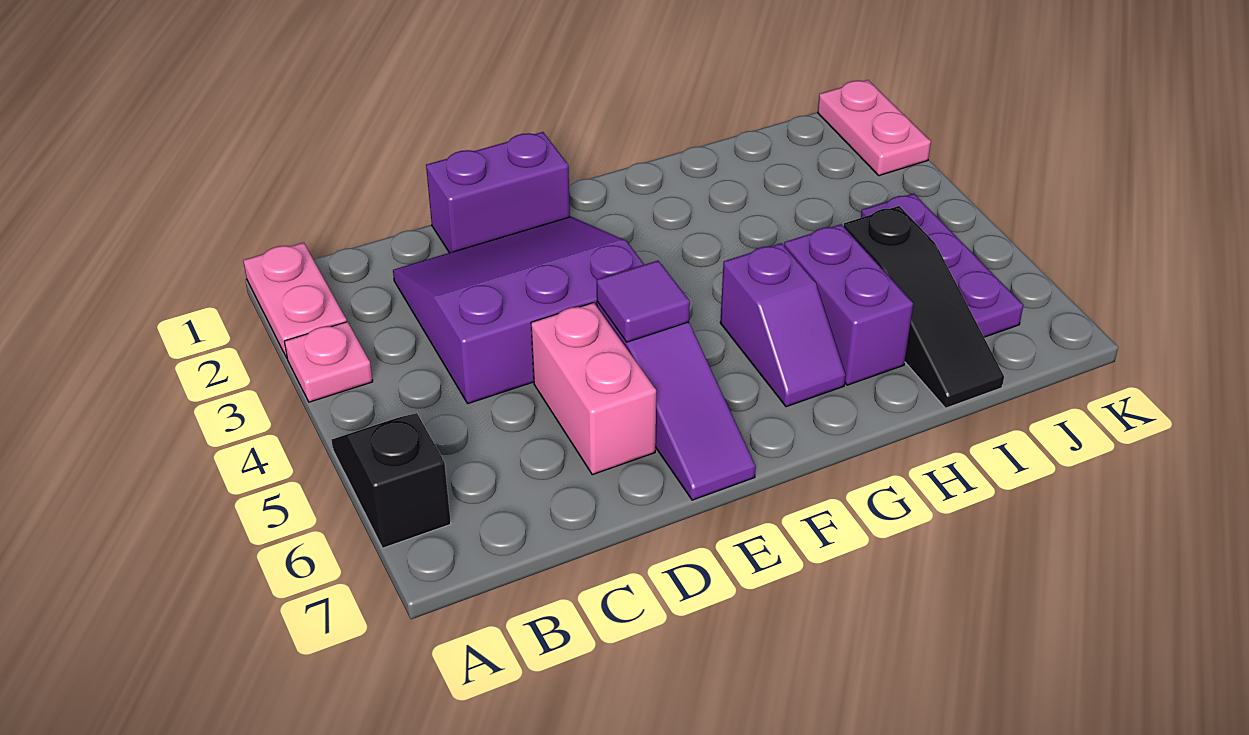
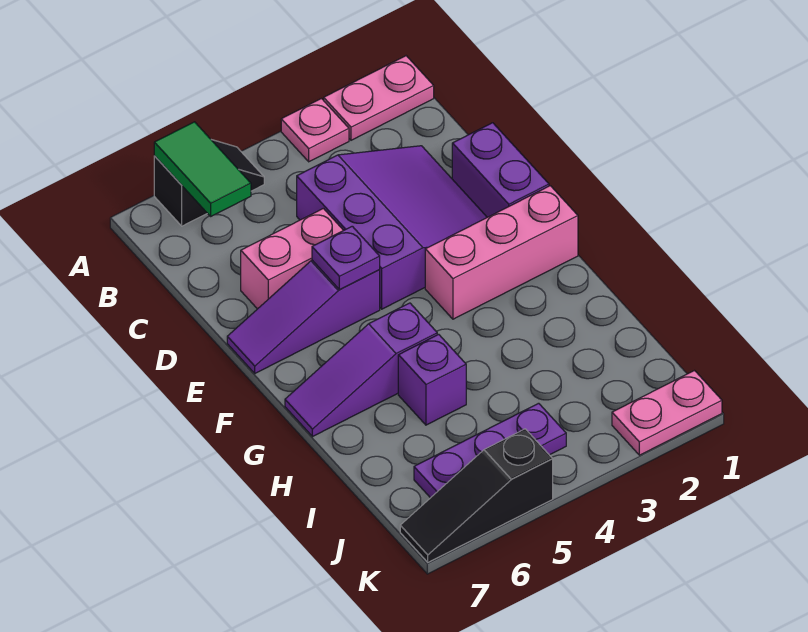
none -> green tile A6:B6 level 2
purple tile E5 level 2 -> purple plate E5 level 2
none -> pink brick F1:F3 level 1
purple slope G5:G6 level 1 top 5 -> purple slope G5:G7 level 1 top 5
purple brick H5:H6 level 1 -> purple brick H5 level 1
black slope I5:I7 level 1 top 5 -> black slope K5:K7 level 1 top 5

